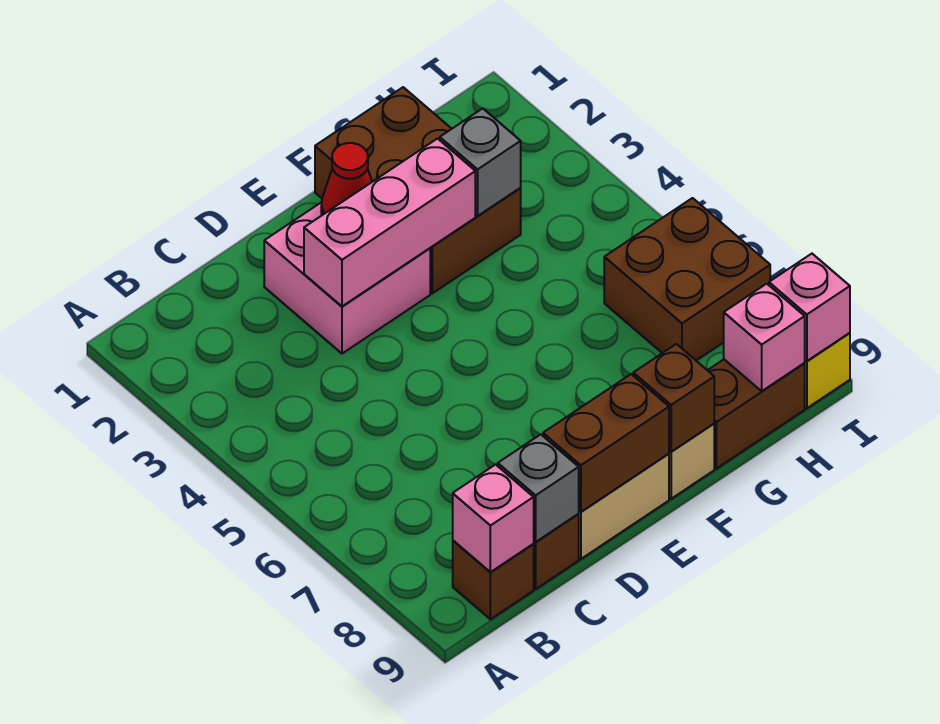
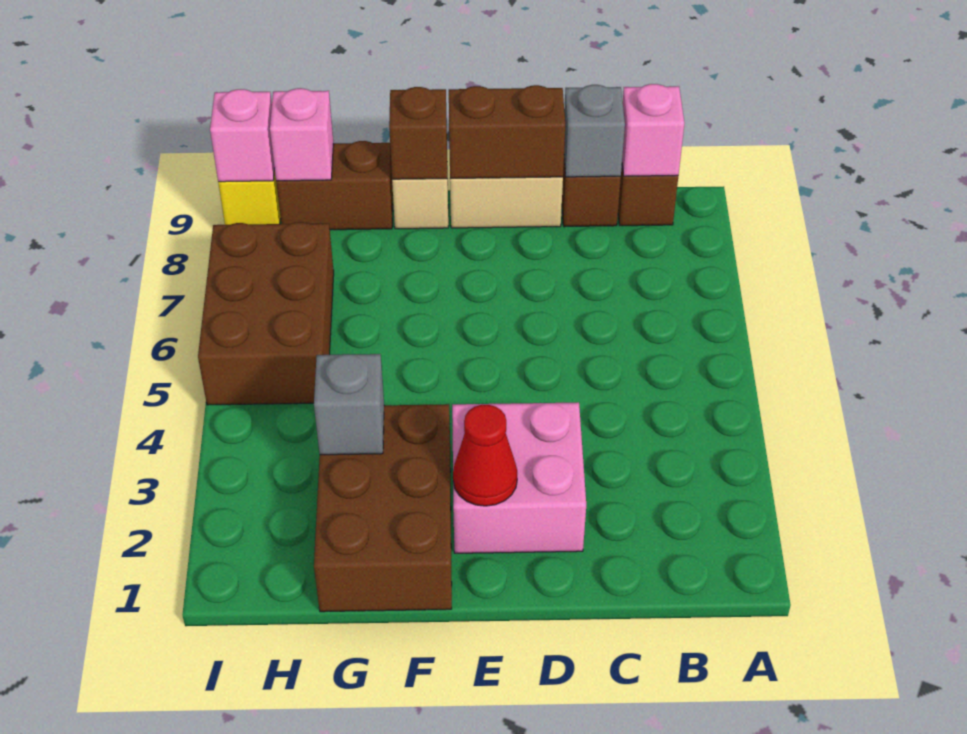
pink brick D3:F3 level 2 -> none
brown brick H6:I7 level 1 -> brown brick H5:I7 level 1

